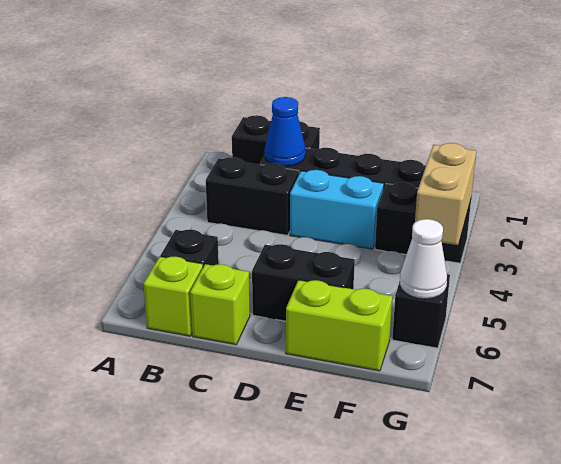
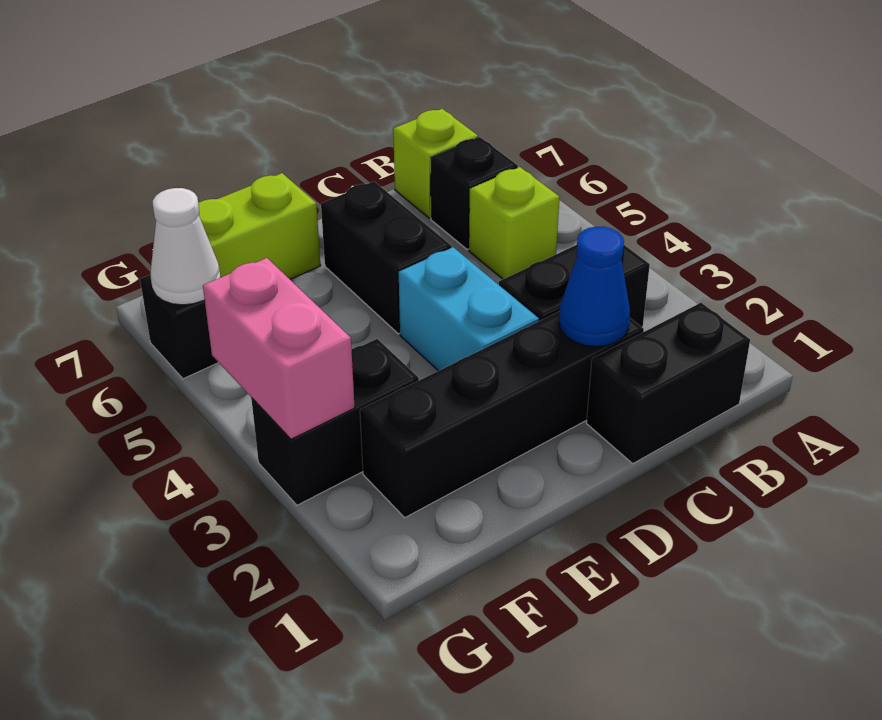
lime brick C7 level 1 -> lime brick B5 level 1
cyan brick D3:E3 level 1 -> cyan brick D3:D4 level 1
black brick D6:E6 level 1 -> black brick D5:D6 level 1
tan brick G3:G4 level 2 -> pink brick G3:G4 level 2

